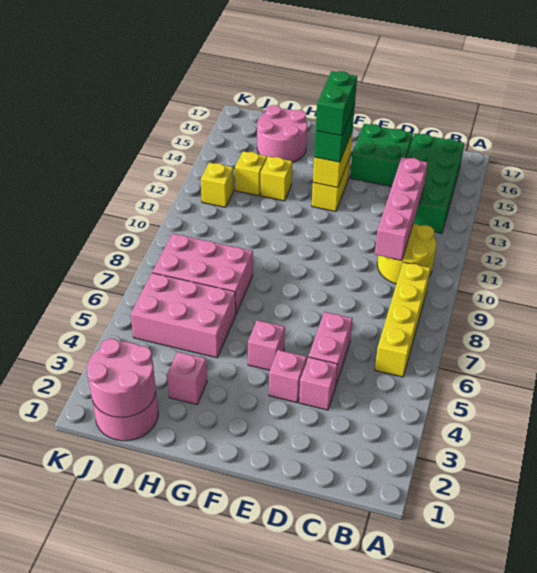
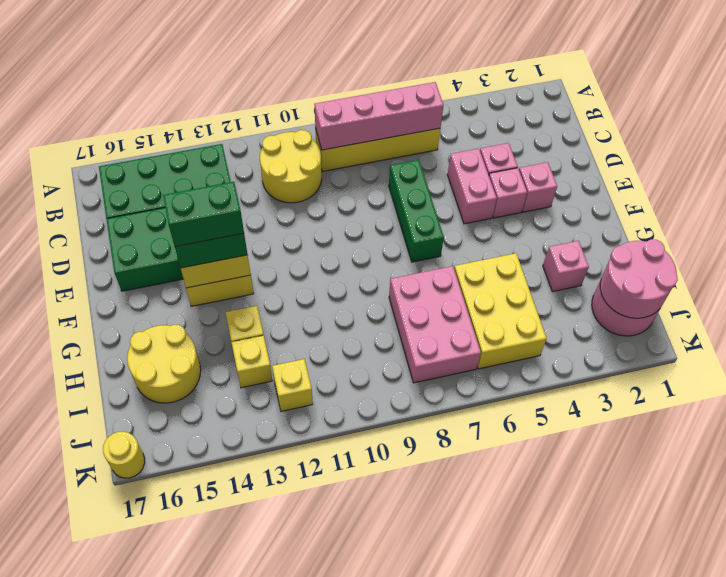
pink brick C10:C13 level 2 -> pink brick B6:B9 level 2
pink brick D5:D6 level 1 -> pink brick D5:E5 level 1
none -> green brick D7:F7 level 1
pink brick F5 level 1 -> pink brick E3 level 1
pink brick H5:J6 level 1 -> yellow brick H5:J6 level 1
pink round brick H15:I16 level 1 -> yellow round brick H15:I16 level 1
none -> yellow round brick K17 level 1

